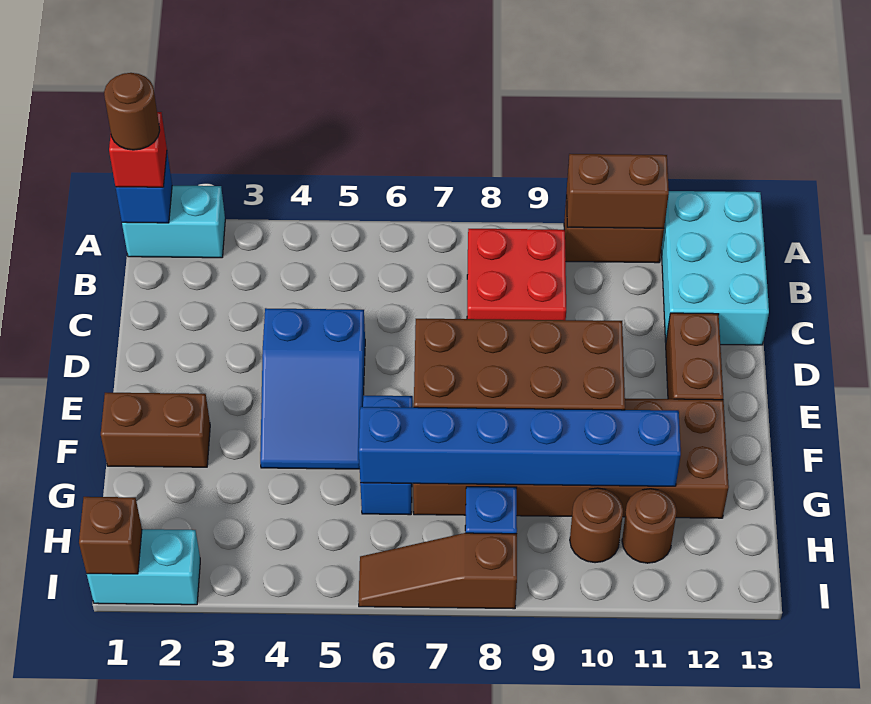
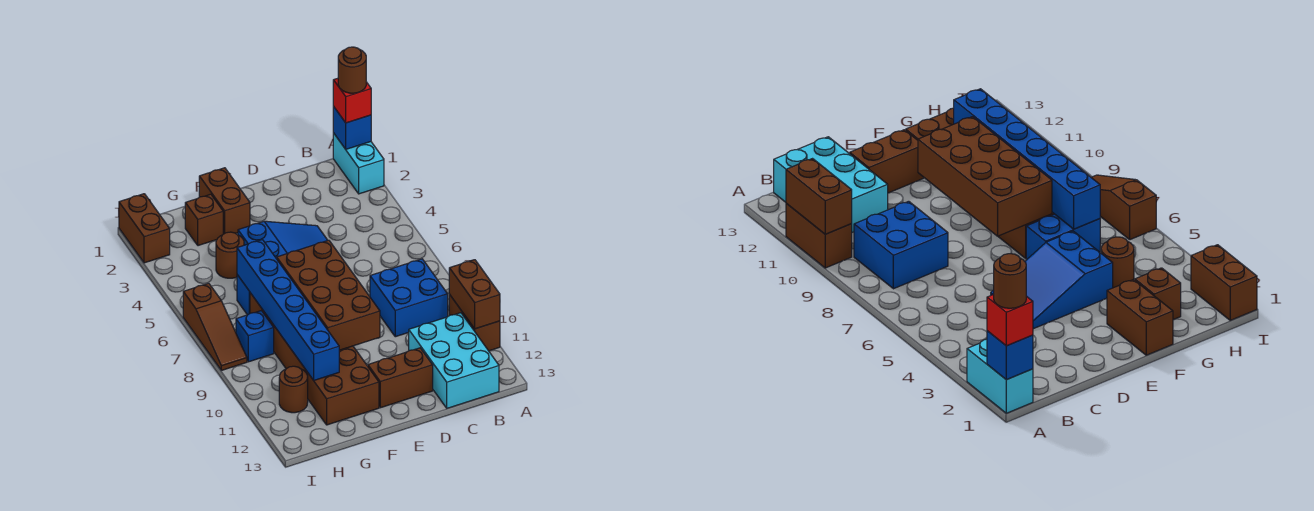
cyan brick A12:C13 level 1 -> cyan brick B11:C13 level 1
red brick B8:C9 level 1 -> blue brick B8:C9 level 1
blue slope D4:F5 level 1 top D -> blue slope D4:F5 level 1 top F
brown round brick H10 level 1 -> brown round brick G4 level 1
cyan brick I1:I2 level 1 -> brown brick I1:I2 level 1
brown brick I1 level 2 -> brown brick G2 level 1
brown slope I6:I8 level 1 top 8 -> brown slope I6:I8 level 1 top 6

